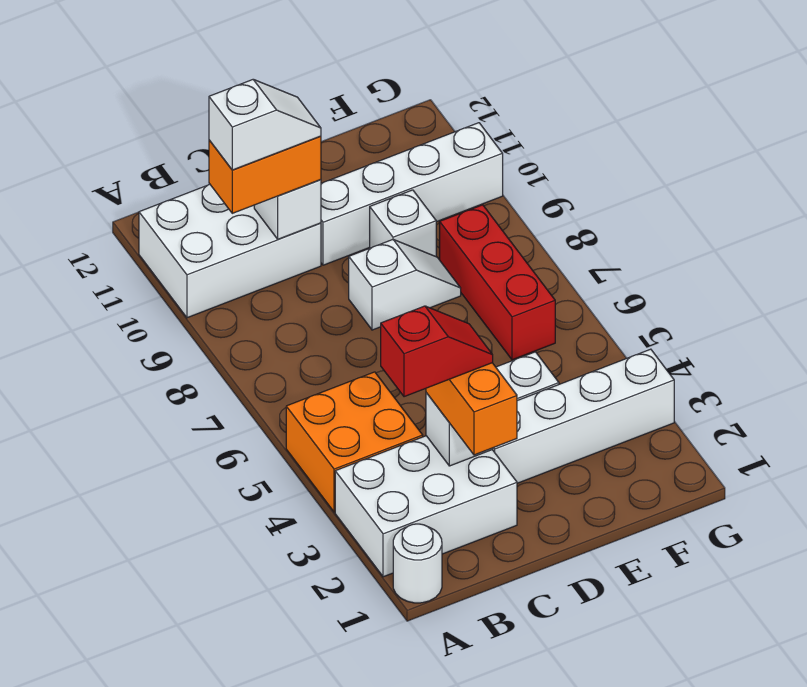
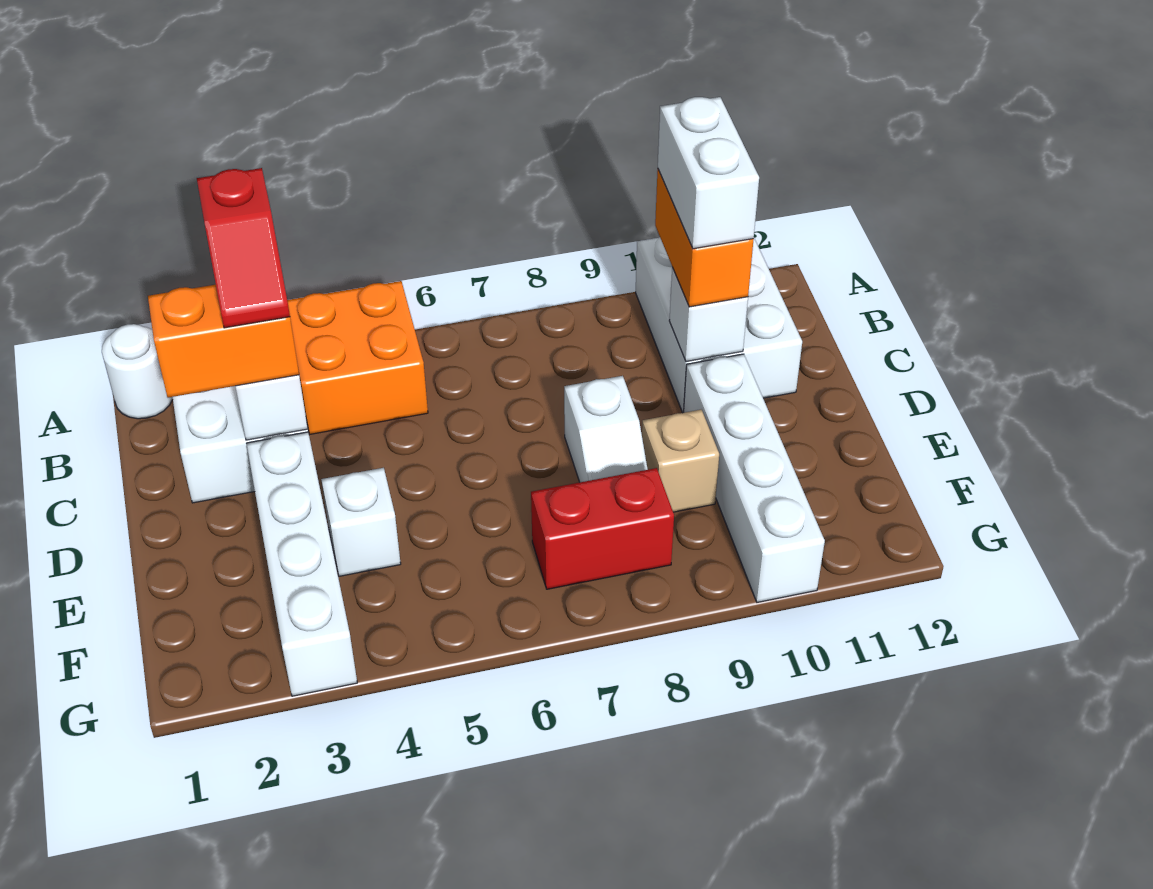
white slope B10:C10 level 4 top B -> white brick B10:C10 level 4
white brick E9 level 1 -> tan brick E9 level 1
red brick F6:F8 level 1 -> red brick F7:F8 level 1

